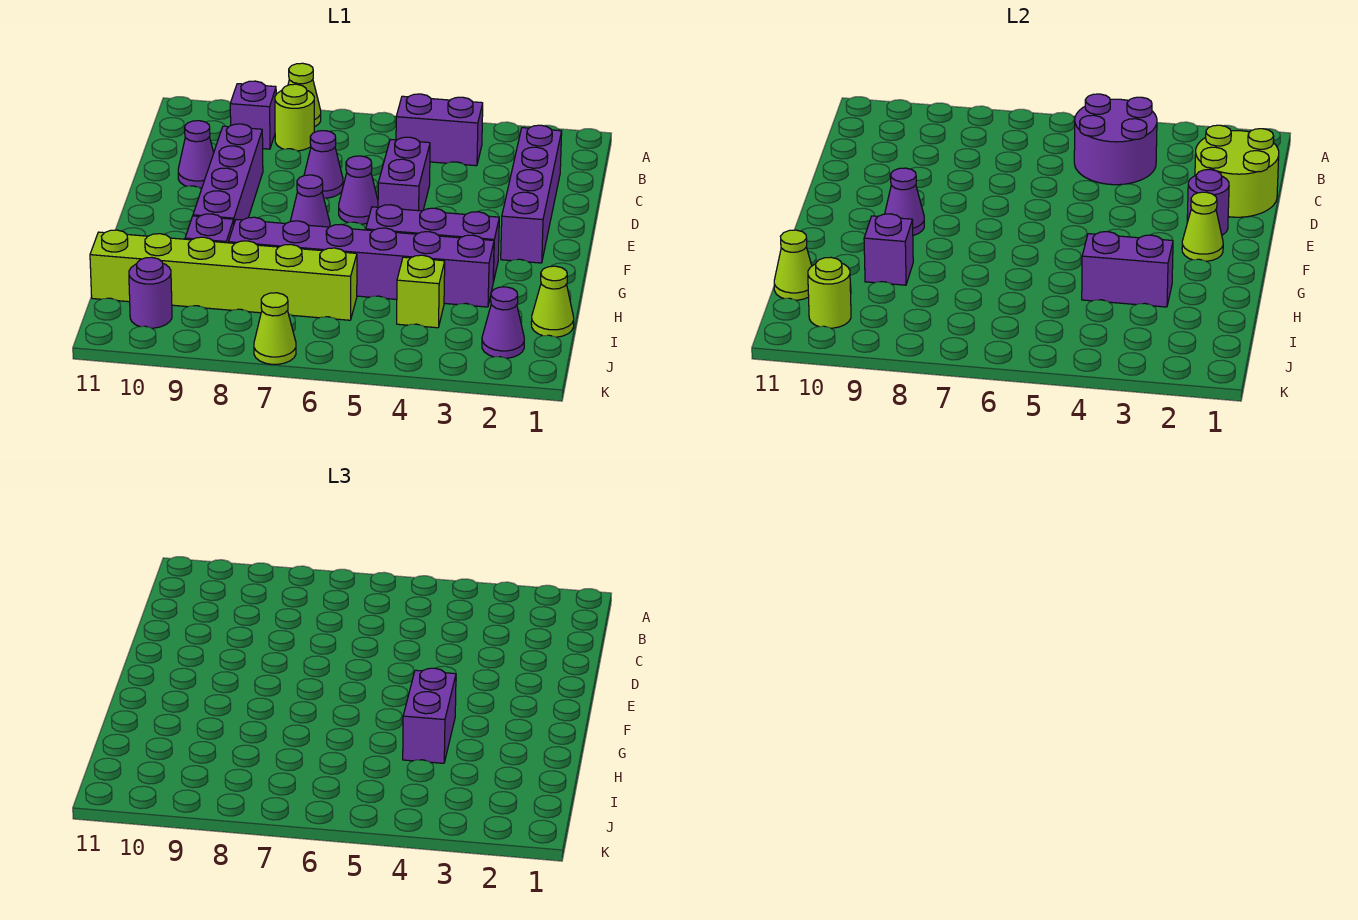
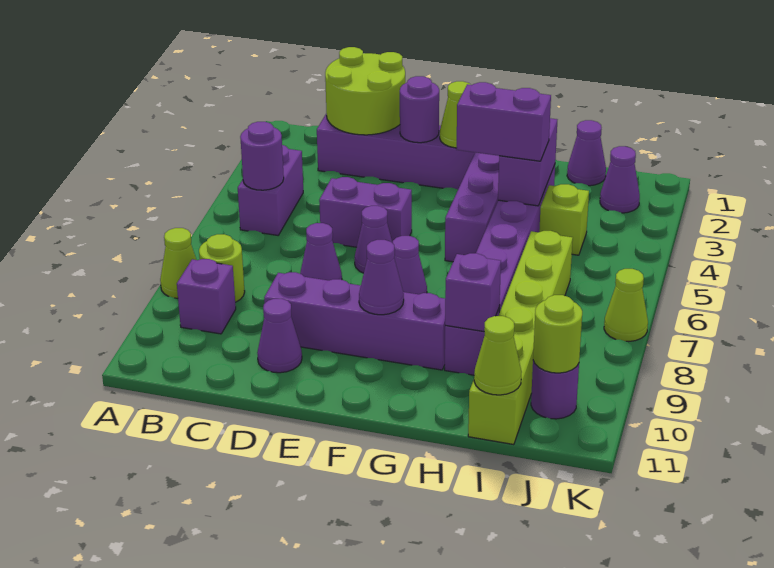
purple round brick B4:C5 level 2 -> purple round brick B5 level 2
lime cone I1 level 1 -> purple cone I1 level 1

